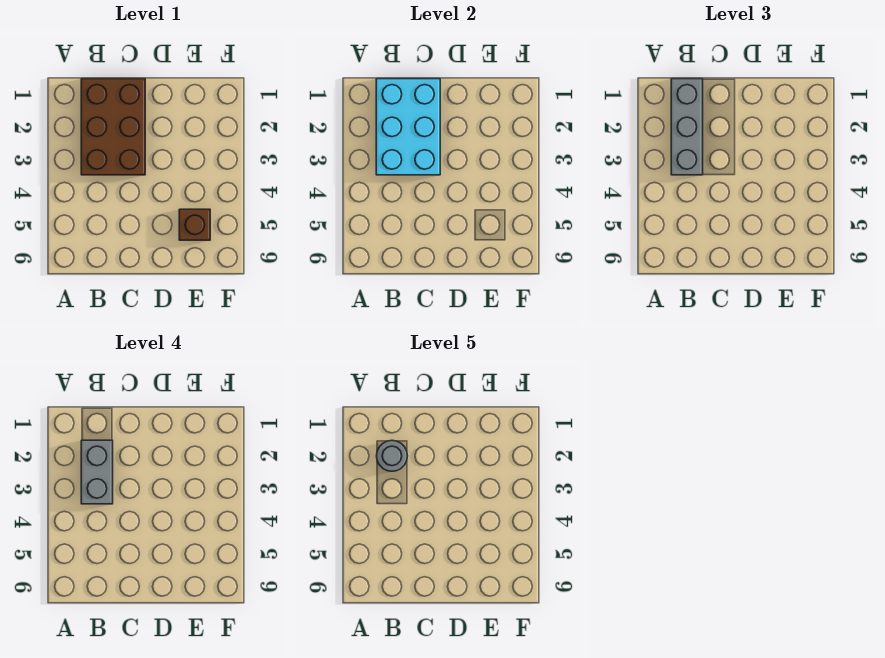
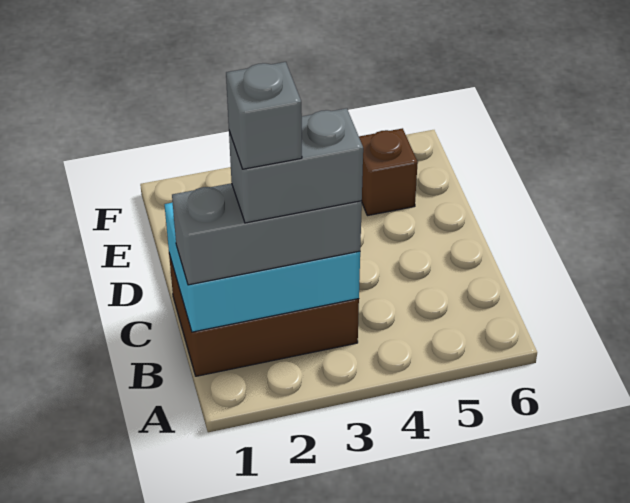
grey round brick B2 level 5 -> grey brick B2 level 5

